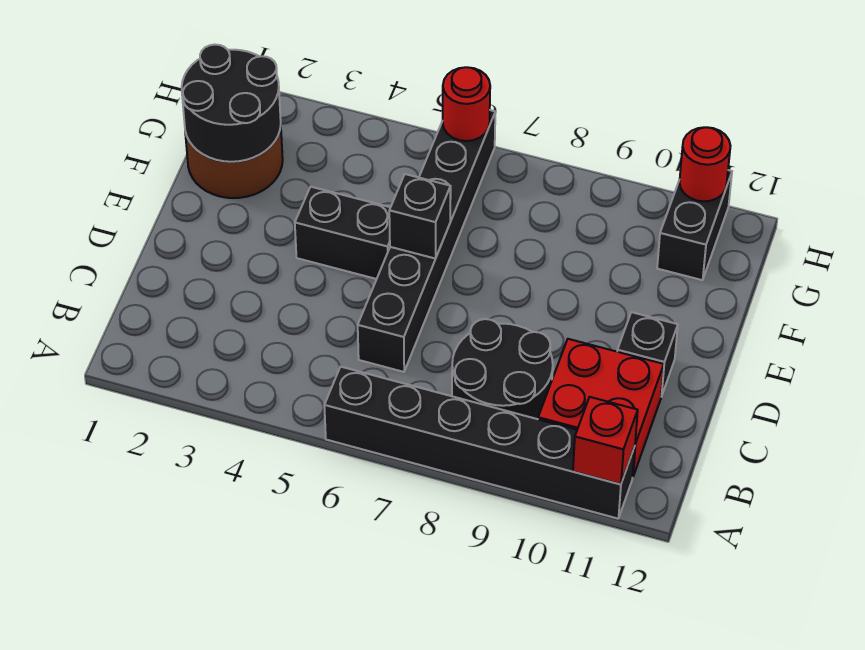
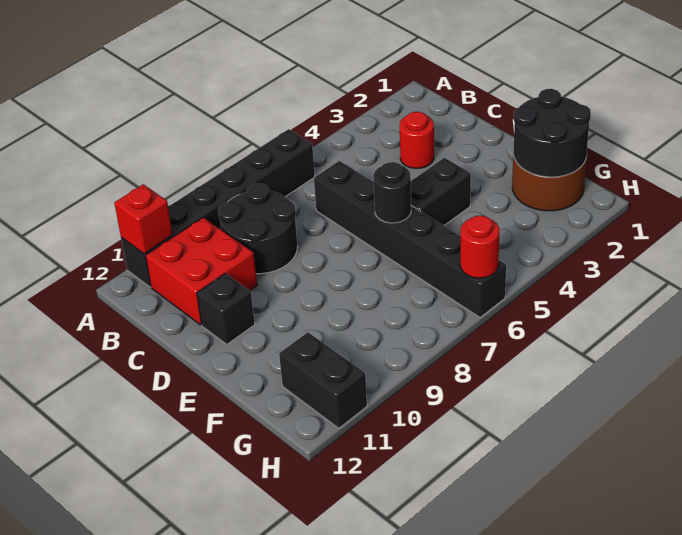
black brick E6 level 2 -> black round brick E6 level 2
red round brick H11 level 2 -> red round brick C3 level 1

